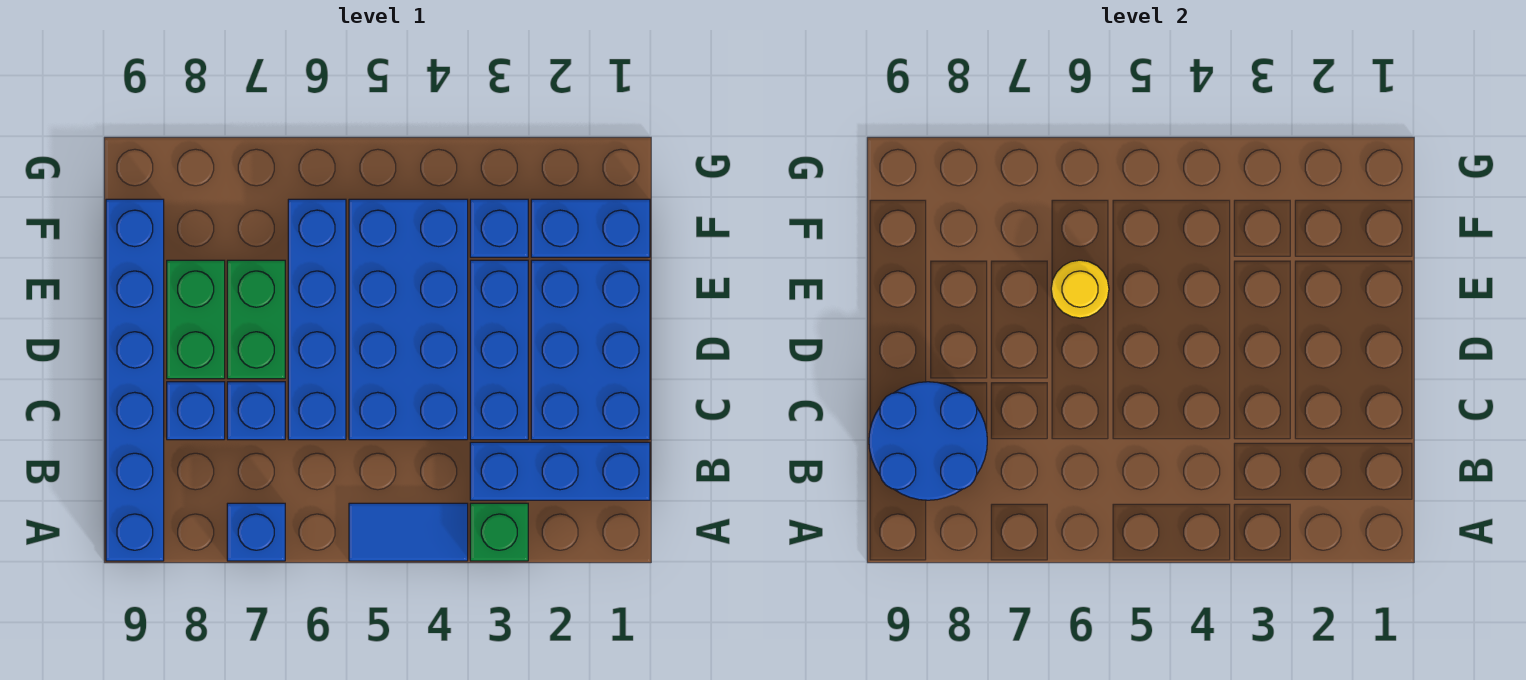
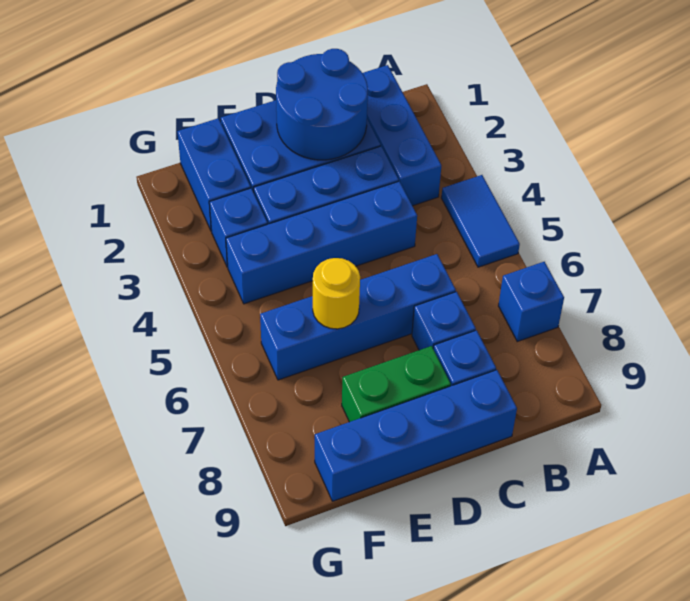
green brick A3 level 1 -> none
blue brick A9:F9 level 1 -> blue brick C9:F9 level 1
blue round brick B8:C9 level 2 -> blue round brick C1:D2 level 2
blue brick C4:F5 level 1 -> blue brick C4:F4 level 1
green brick D7:E7 level 1 -> none

